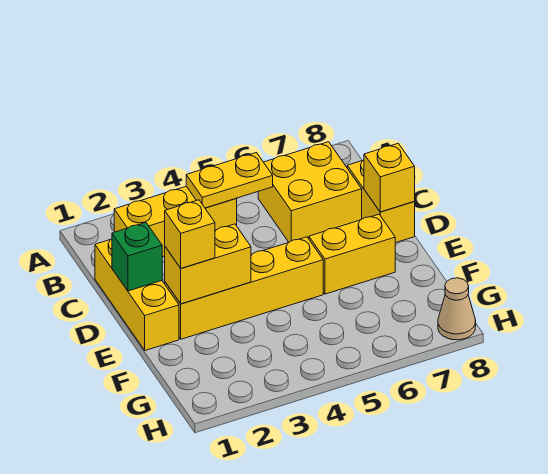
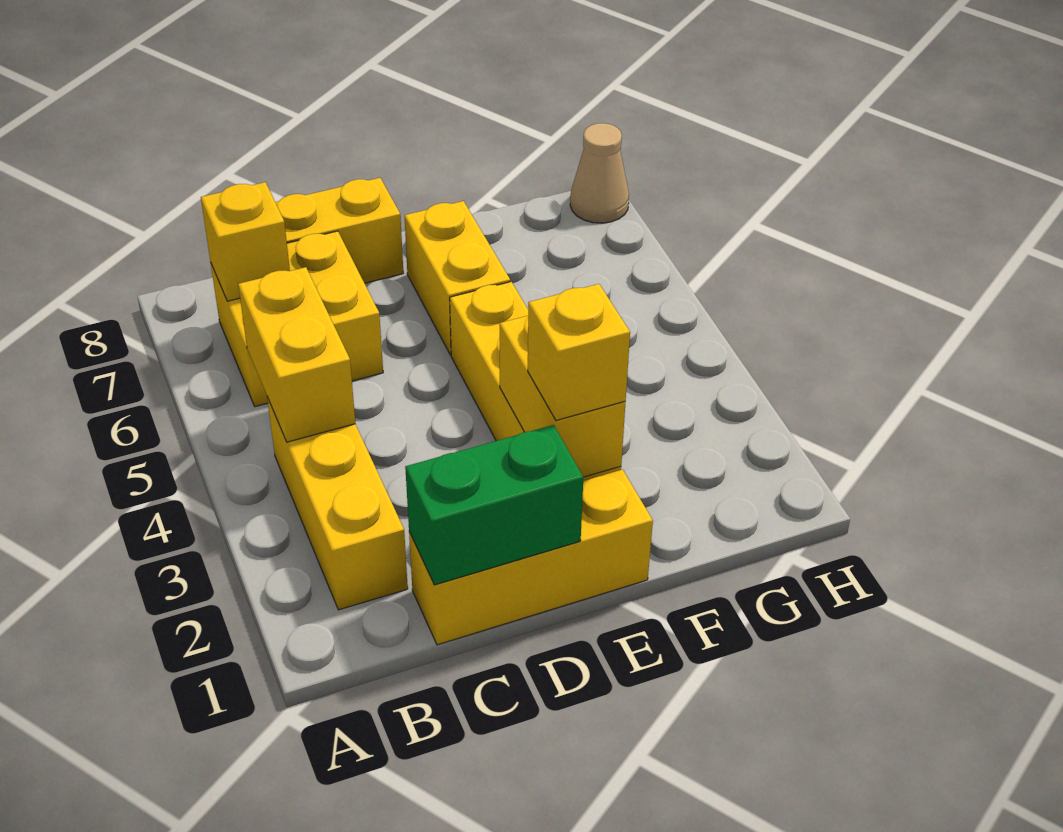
yellow plate B4:B5 level 2 -> yellow brick B4:B5 level 2
green brick D1 level 2 -> green brick C1:D1 level 2
yellow brick D8 level 2 -> yellow brick B7 level 2

